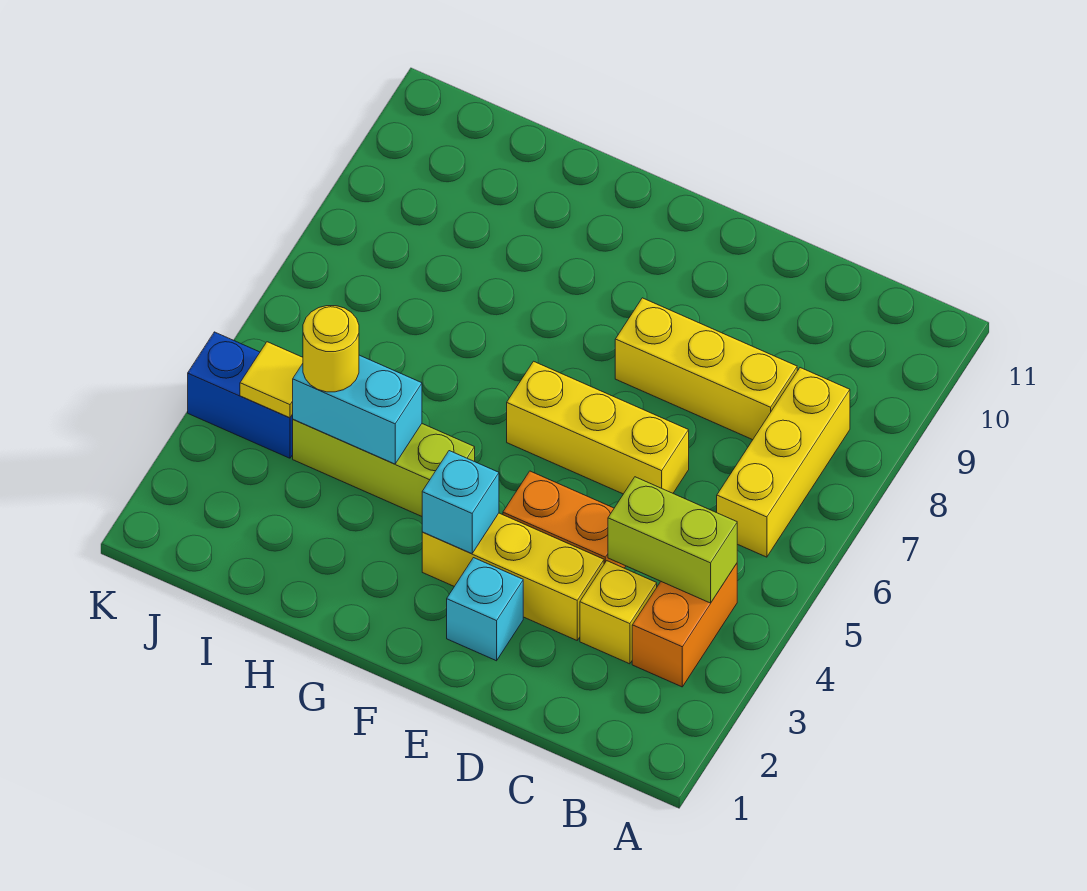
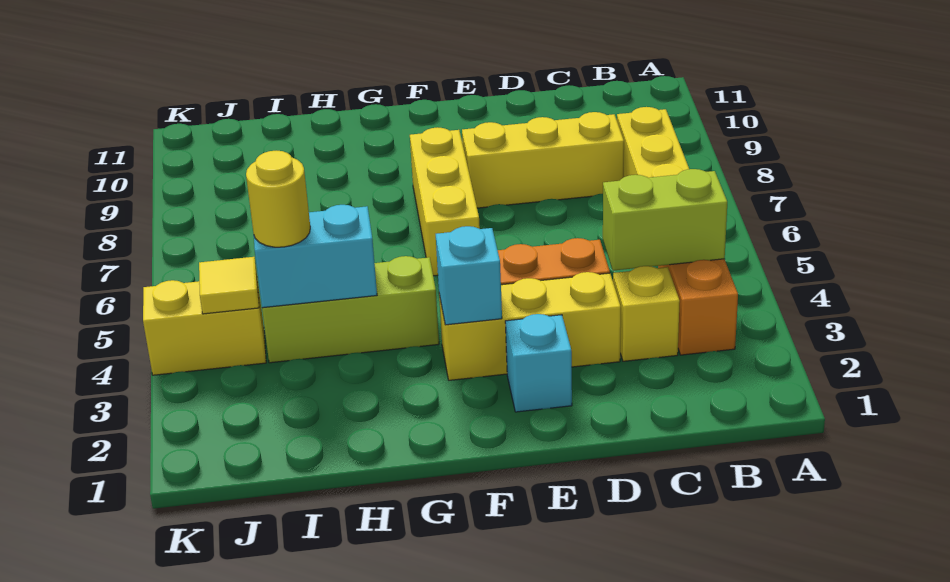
yellow brick D6:F6 level 1 -> yellow brick F6:F8 level 1
blue brick J4:K4 level 1 -> yellow brick J4:K4 level 1

